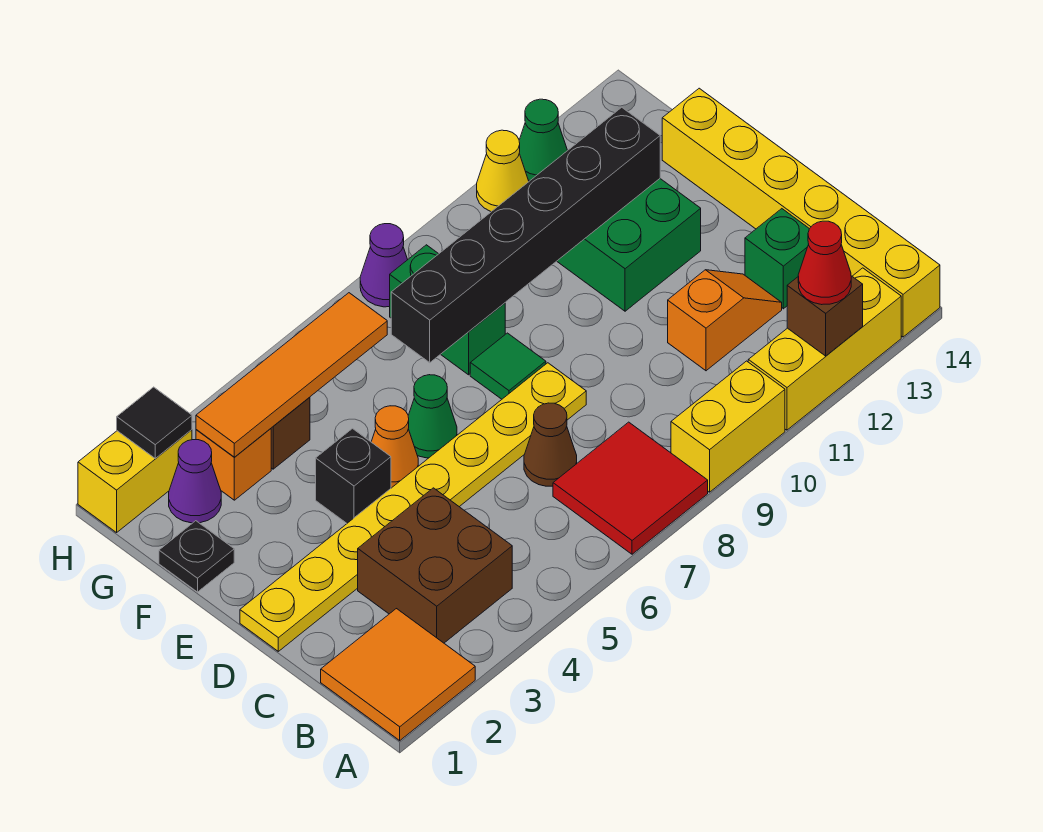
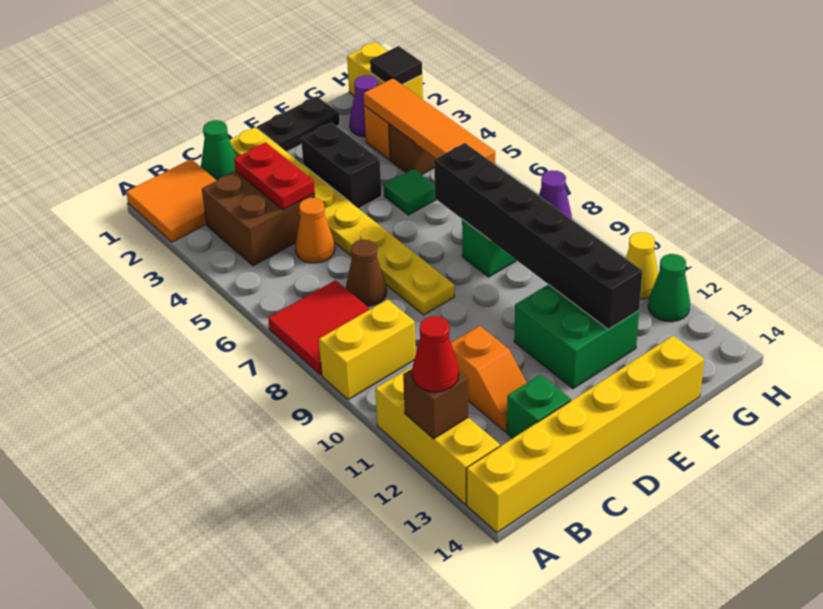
yellow brick A9:A10 level 1 -> yellow brick A9:B9 level 1
none -> red plate C3:C4 level 2
black brick E4 level 1 -> black brick E3:E4 level 1
orange cone E5 level 1 -> orange cone C5 level 1
green cone E6 level 1 -> green cone C1 level 1
green tile E8 level 1 -> green tile F5 level 1
black plate F1 level 1 -> black plate E1:F1 level 1

